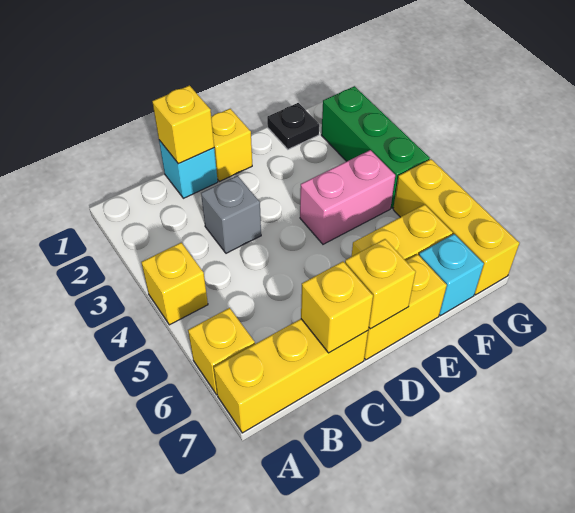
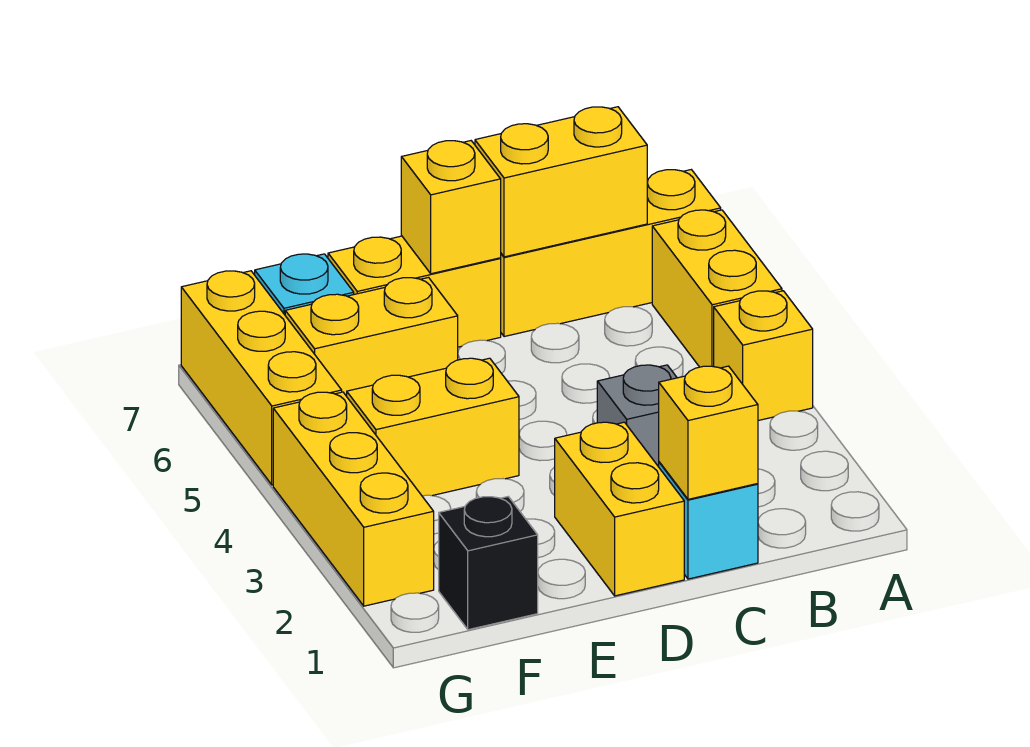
yellow brick A6 level 1 -> yellow brick A5:A6 level 1
yellow brick C7 level 2 -> yellow brick B7:C7 level 2
yellow brick D1 level 1 -> yellow brick D1:D2 level 1
pink brick E4:F4 level 1 -> yellow brick E4:F4 level 1
black plate F1 level 1 -> black brick F1 level 1
green brick G2:G4 level 1 -> yellow brick G2:G4 level 1

